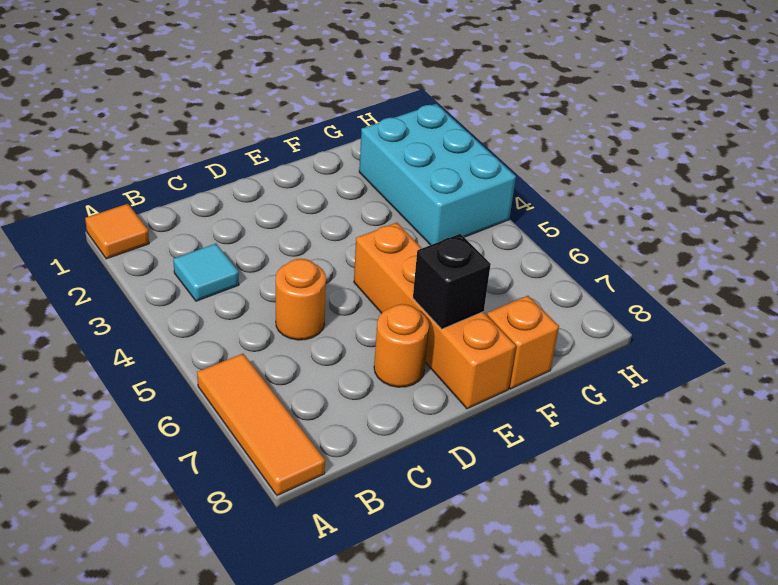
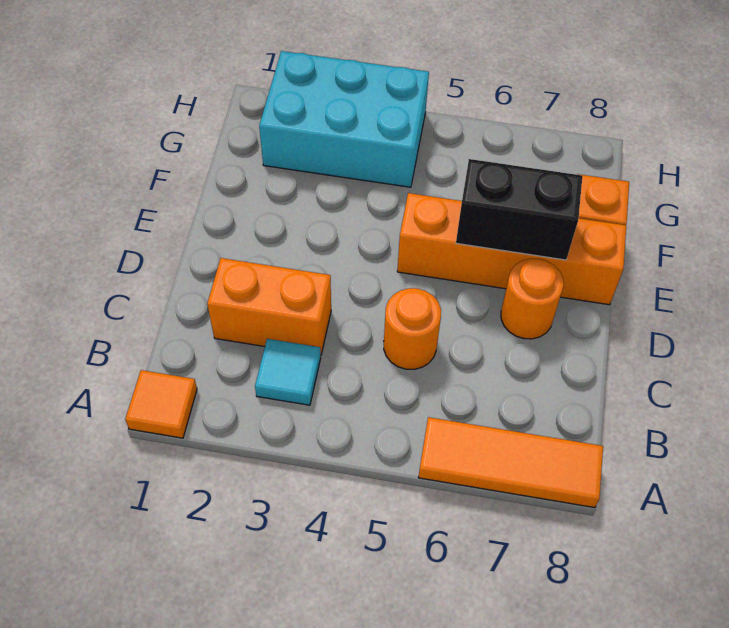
none -> orange brick C2:C3 level 1
black brick E7 level 2 -> black brick E6:E7 level 2

